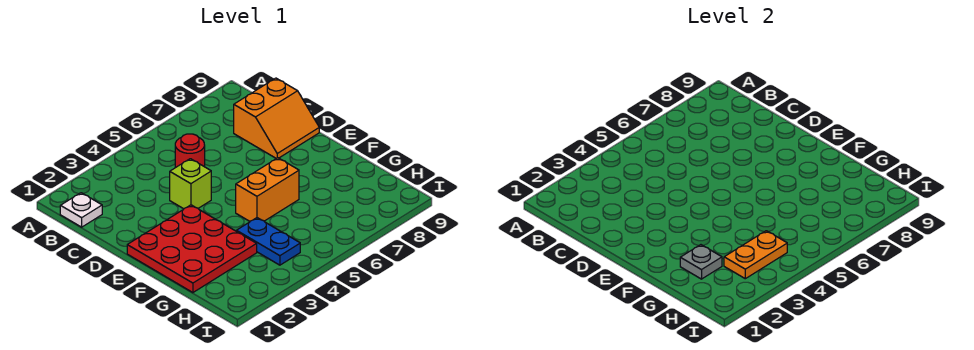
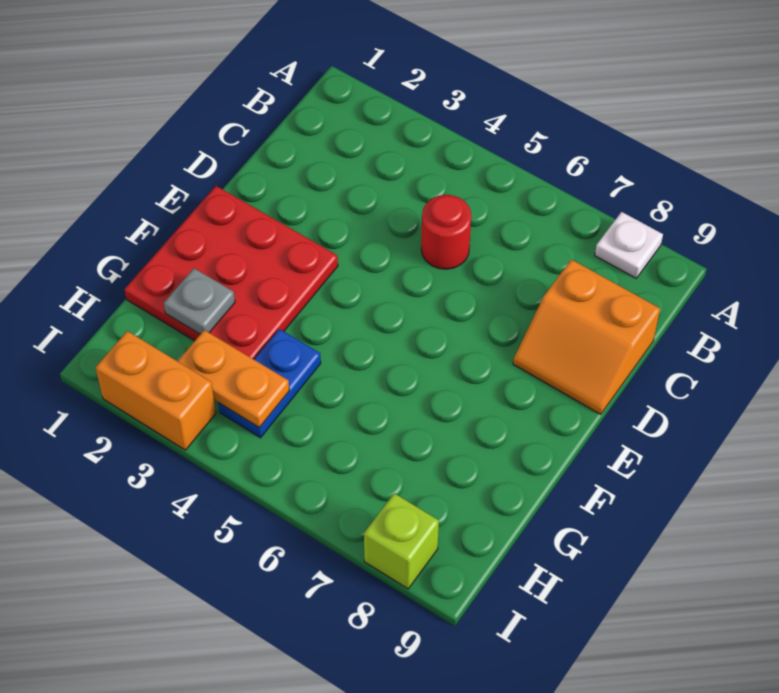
white plate B1 level 1 -> white plate A8 level 1
lime brick D4 level 1 -> lime brick I8 level 1
orange brick F5:F6 level 1 -> orange brick I2:I3 level 1

